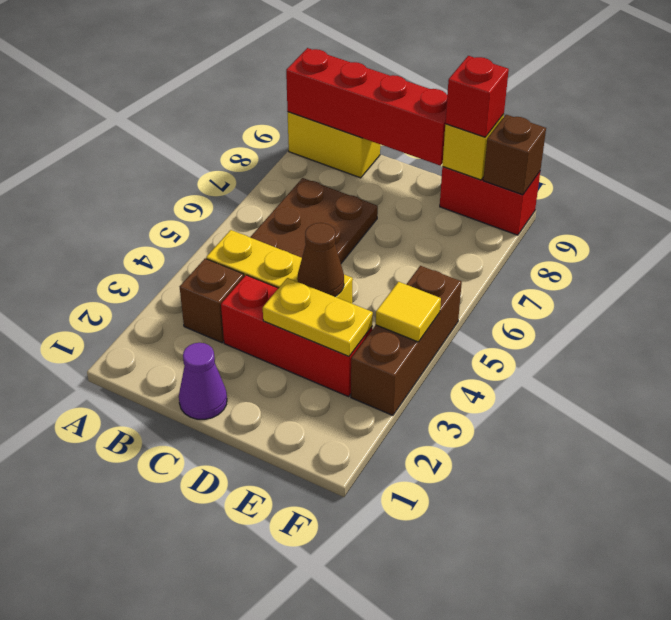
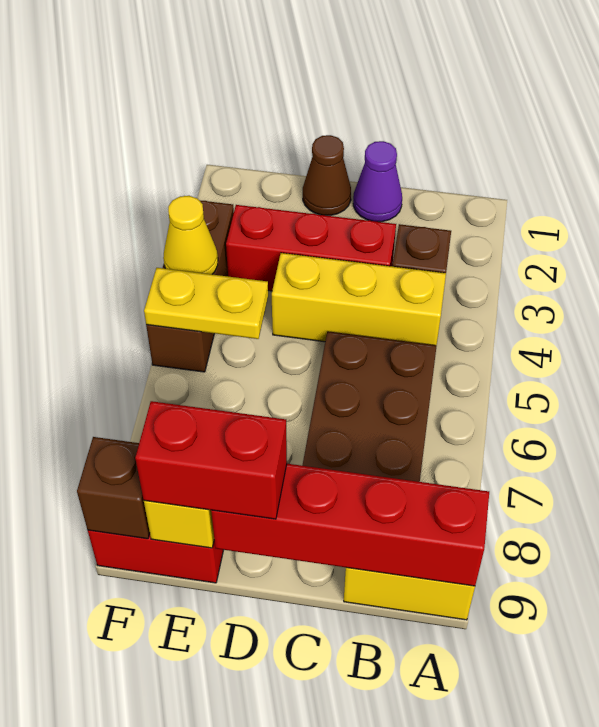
yellow plate D3:E3 level 2 -> yellow plate E5:F5 level 2
brown cone D4 level 2 -> brown cone D1 level 1
red brick E9 level 3 -> red brick D9:E9 level 3
yellow tile F4 level 2 -> yellow cone F4 level 2

